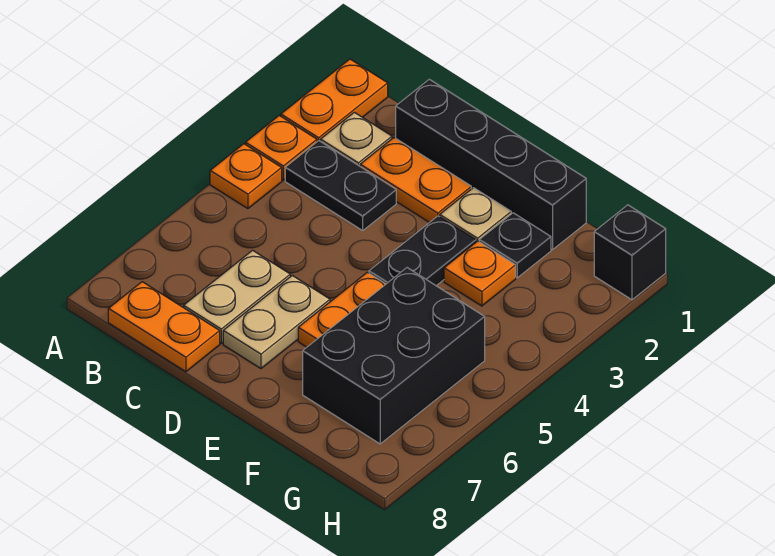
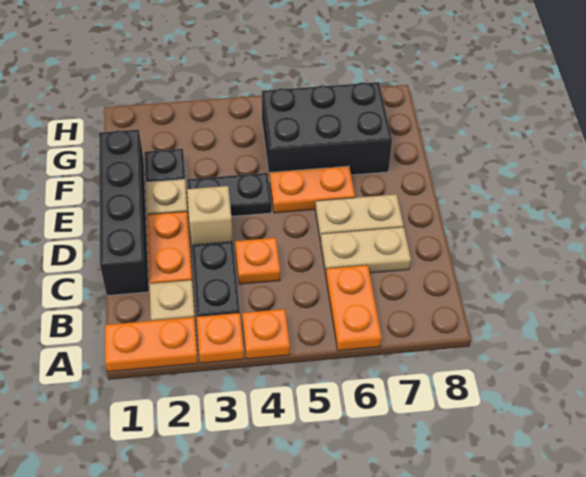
orange plate B8:C8 level 1 -> orange plate A6:B6 level 1
none -> tan brick D3 level 1
orange plate F3 level 1 -> orange plate C4 level 1
black brick H1 level 1 -> none

